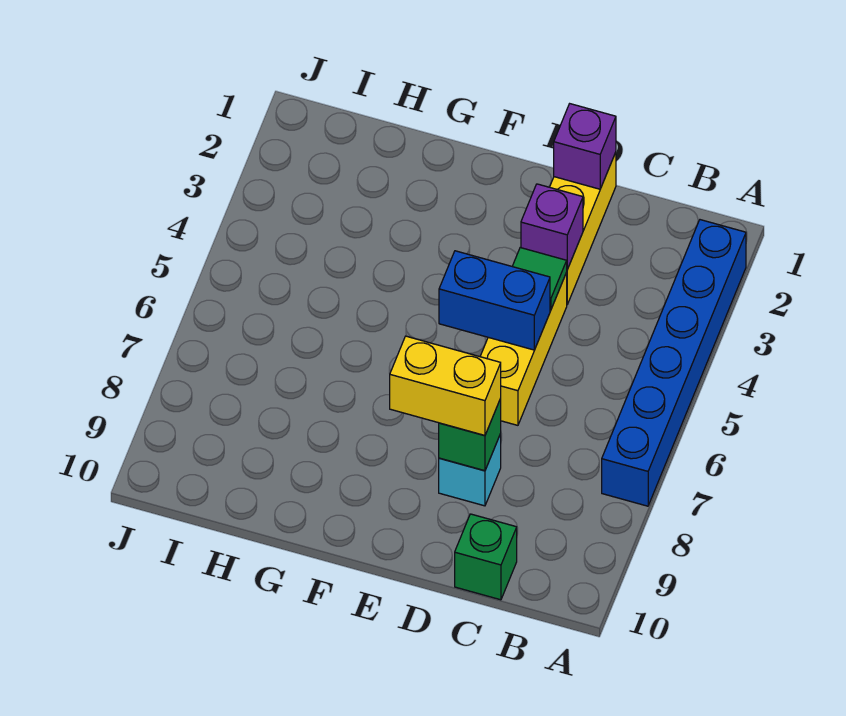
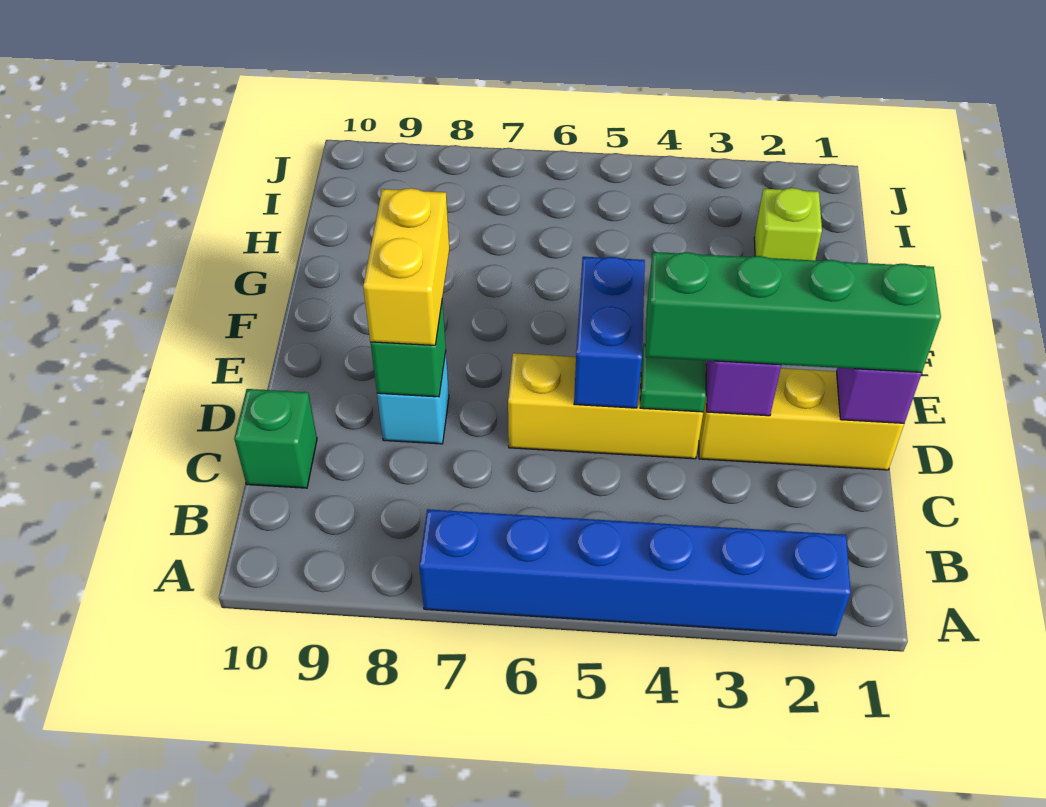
none -> green brick D1:D4 level 3
none -> lime brick H2 level 1

